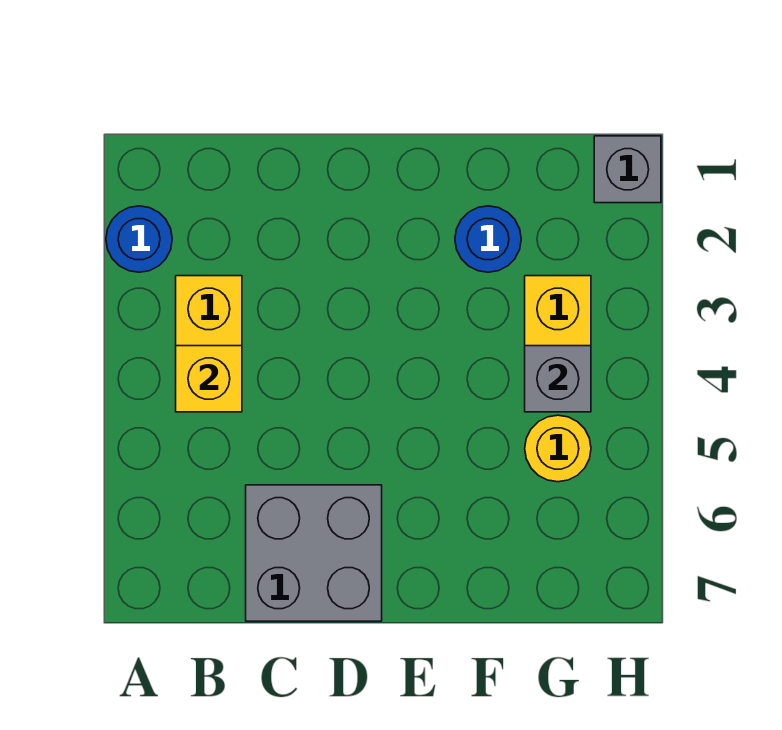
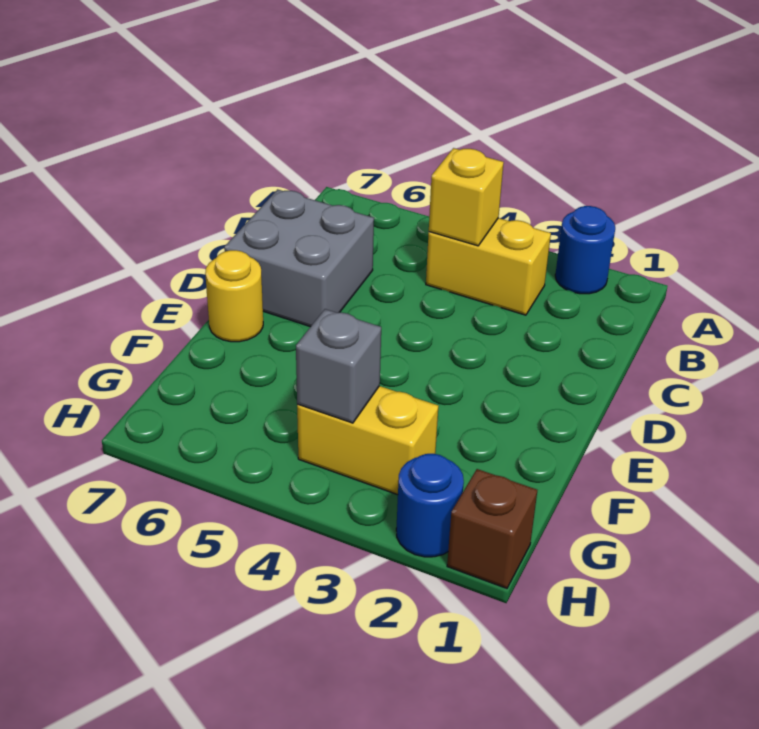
blue round brick F2 level 1 -> blue round brick H2 level 1
yellow round brick G5 level 1 -> yellow round brick E7 level 1
grey brick H1 level 1 -> brown brick H1 level 1

